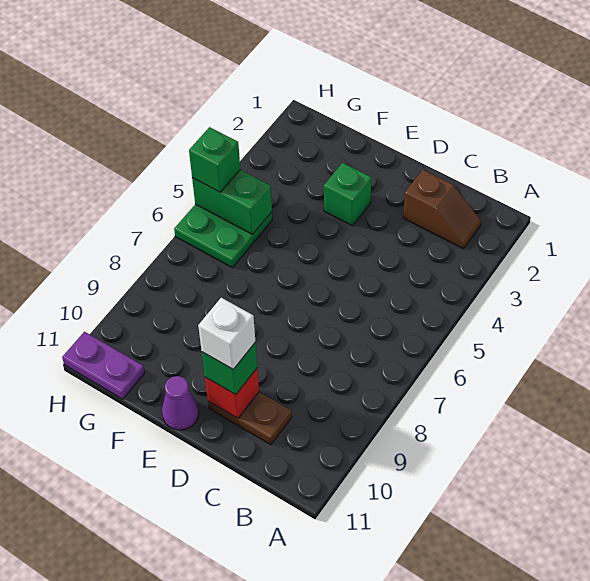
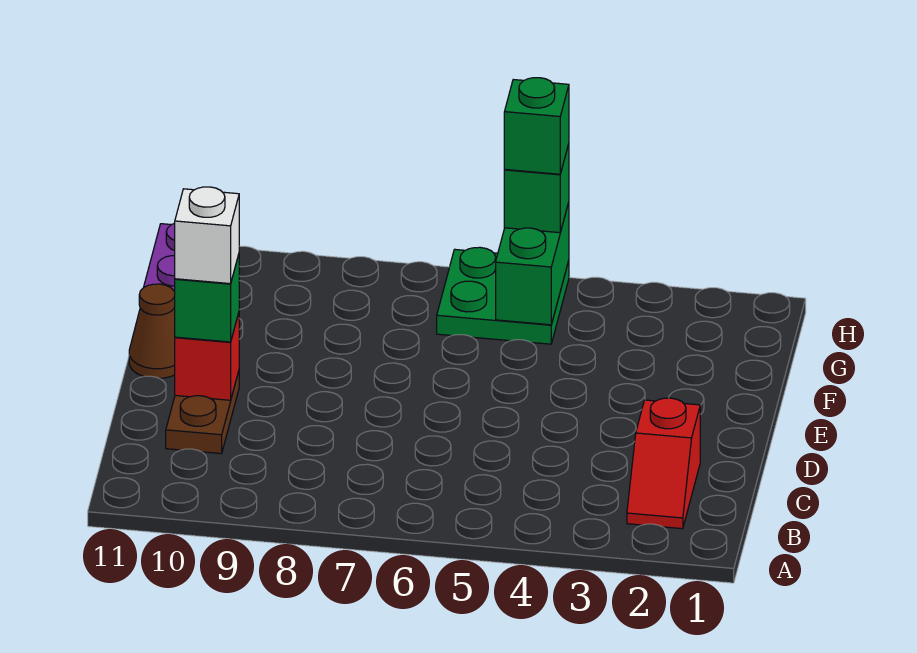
brown slope B2:C2 level 1 top C -> red slope B2:C2 level 1 top C
green brick E3 level 1 -> green brick H5 level 4
purple cone E11 level 1 -> brown cone E11 level 1

